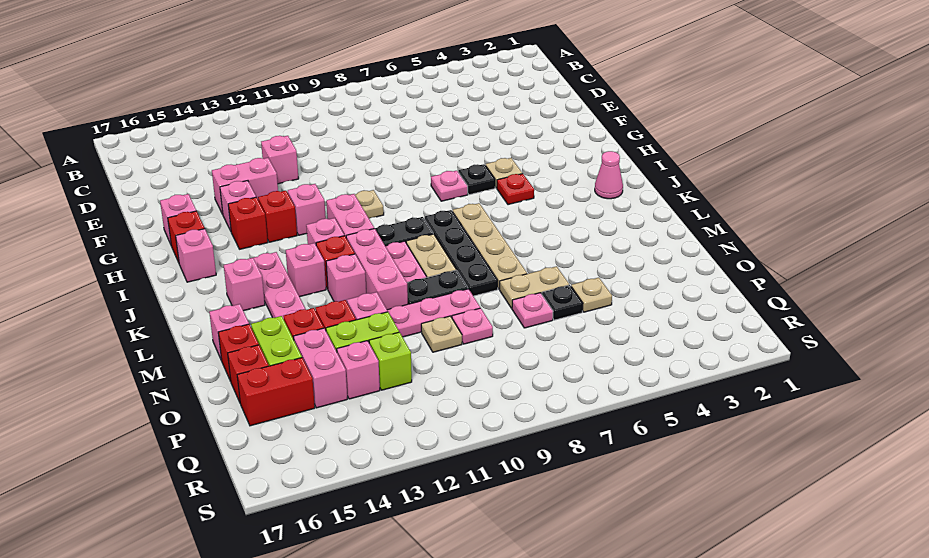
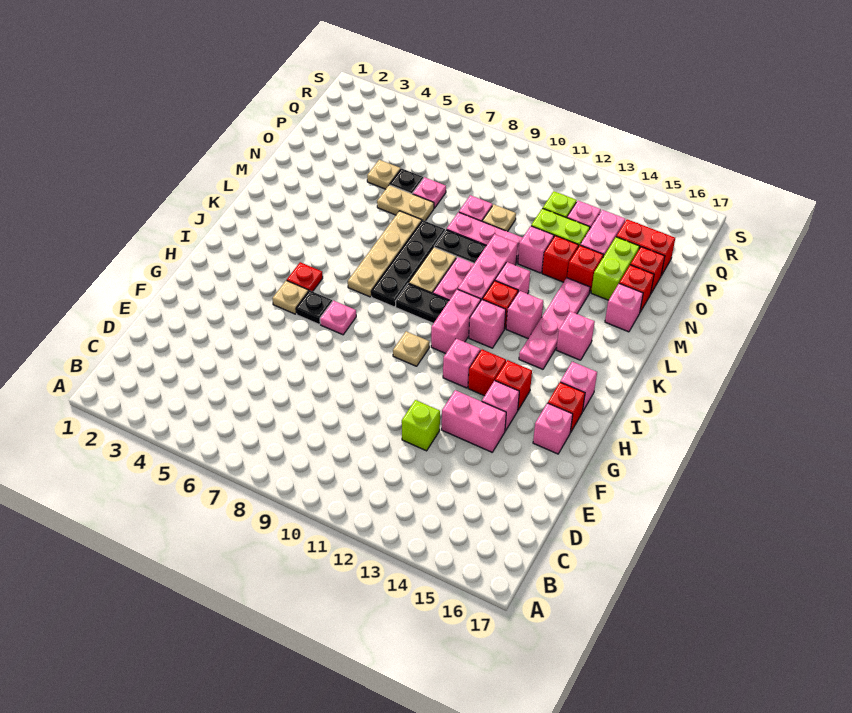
pink brick E12 level 1 -> lime brick E12 level 1
pink cone J2 level 1 -> none

